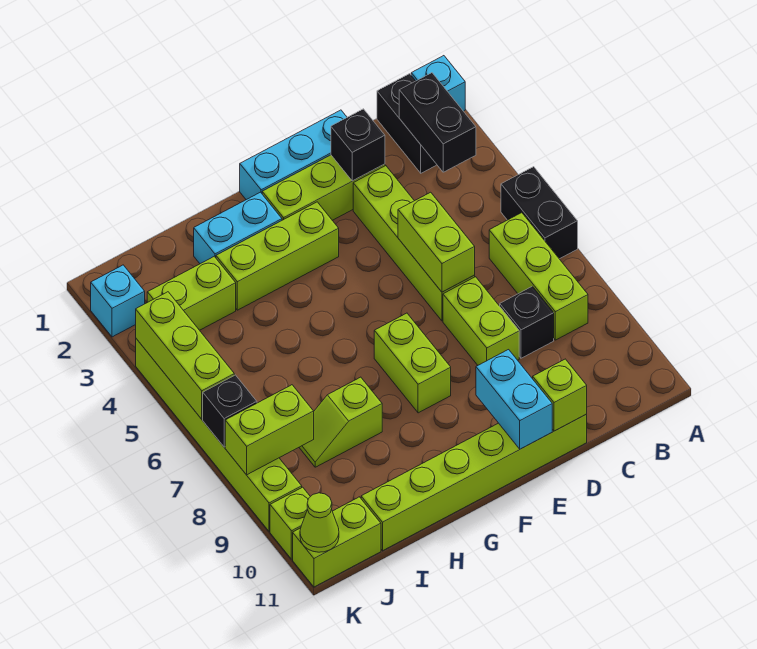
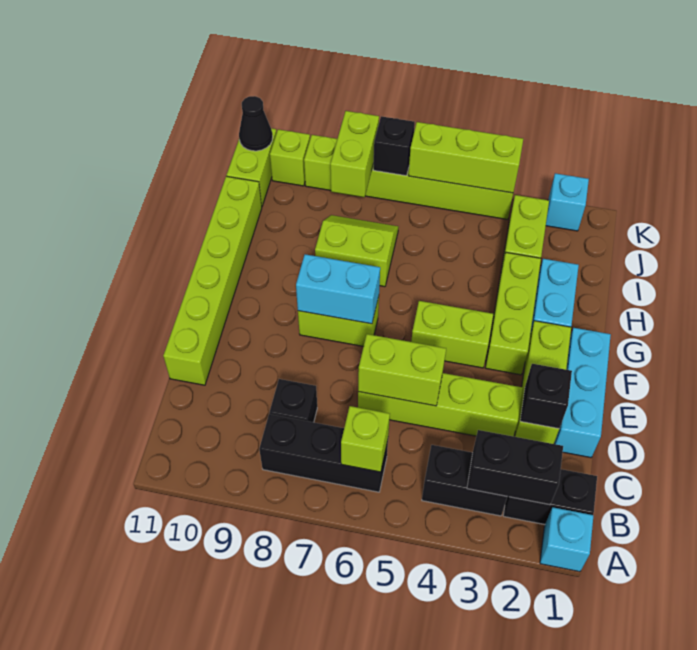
black brick A5:A6 level 1 -> black brick B3:B4 level 1
lime brick B6:B8 level 1 -> black brick B6:B8 level 1
lime brick D7:D8 level 1 -> lime brick F4:F5 level 1
lime brick D11 level 2 -> lime brick B6 level 2
cyan brick E10:E11 level 2 -> cyan brick F7:F8 level 2
lime slope H8:I8 level 1 top H -> lime slope H7:I8 level 1 top H
lime cone K11 level 2 -> black cone K11 level 2

